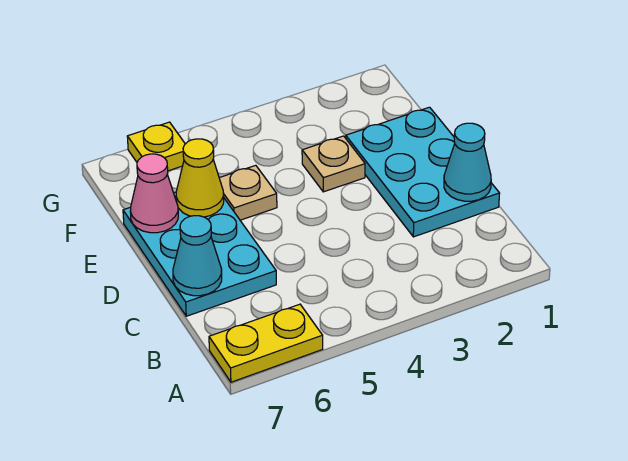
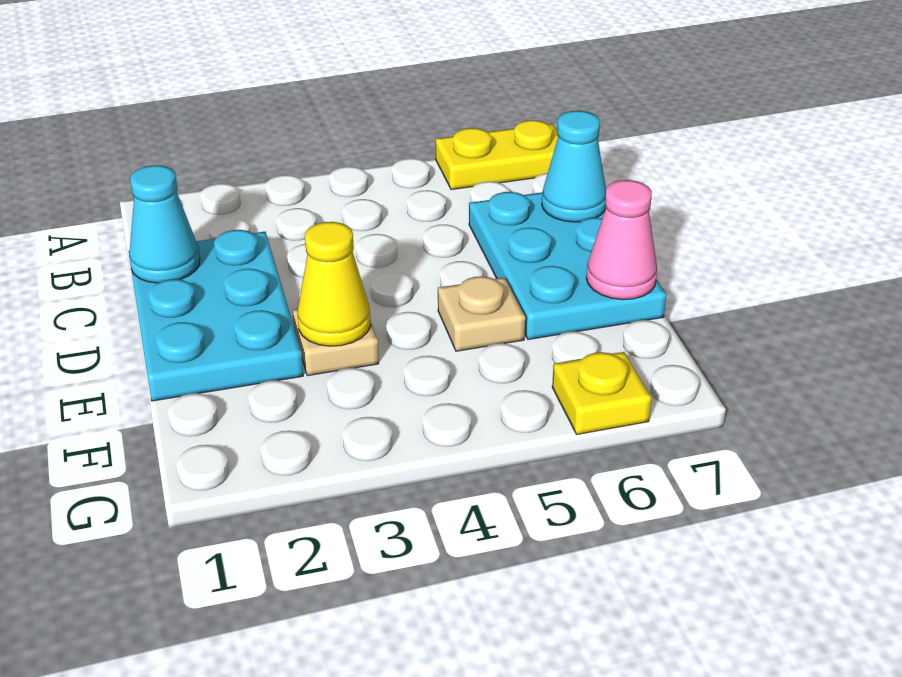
yellow cone E6 level 2 -> yellow cone E3 level 2

